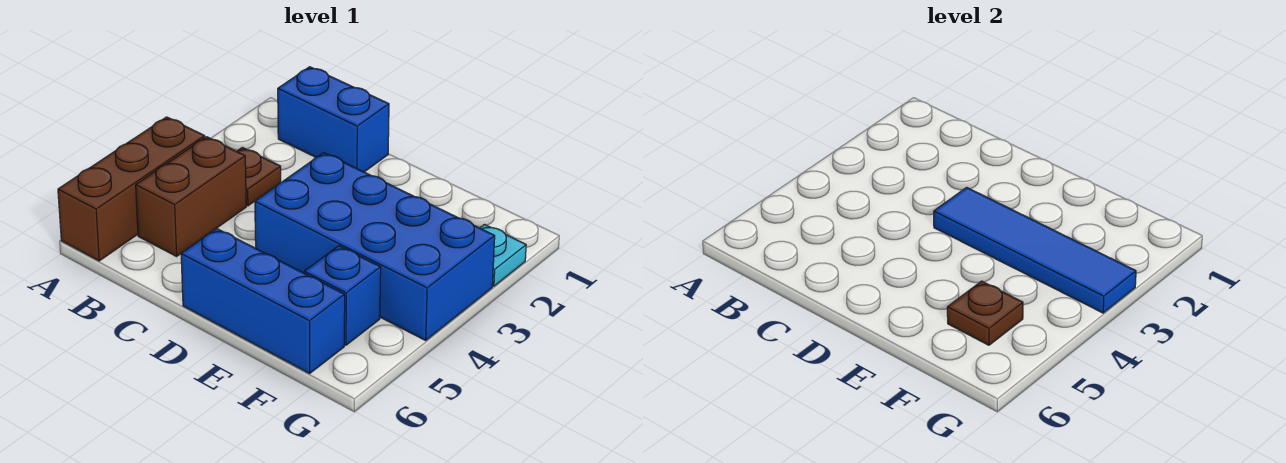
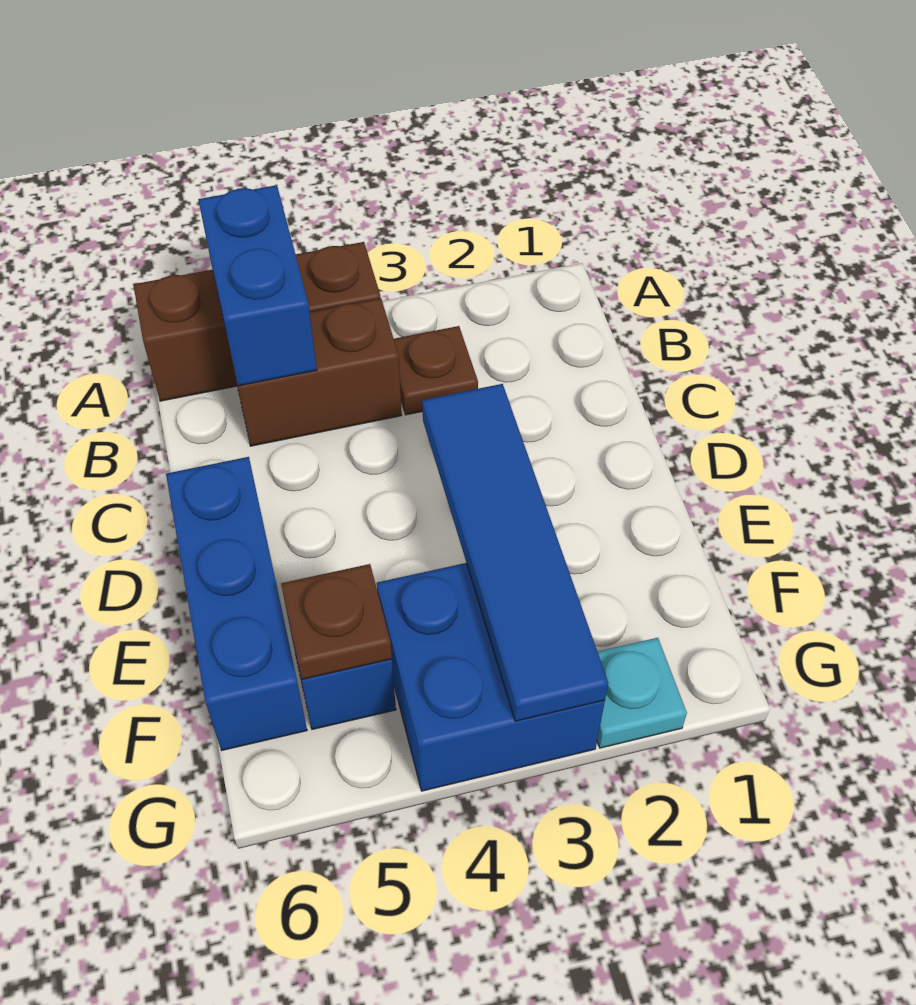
blue brick B1:C1 level 1 -> blue brick A5:B5 level 2
blue brick D3:G4 level 1 -> blue brick F3:G4 level 1

